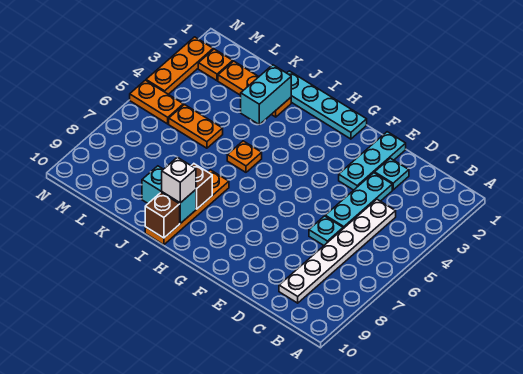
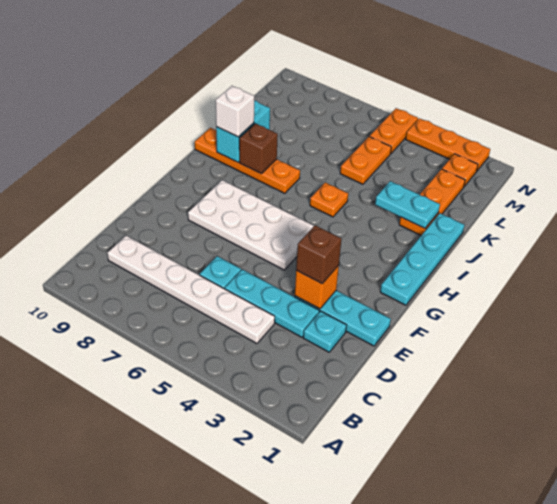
none -> orange brick E3 level 2
none -> white plate F5:G8 level 1
brown brick I10 level 2 -> brown brick E3 level 3
cyan brick J2:J3 level 2 -> cyan plate J2:J3 level 2

